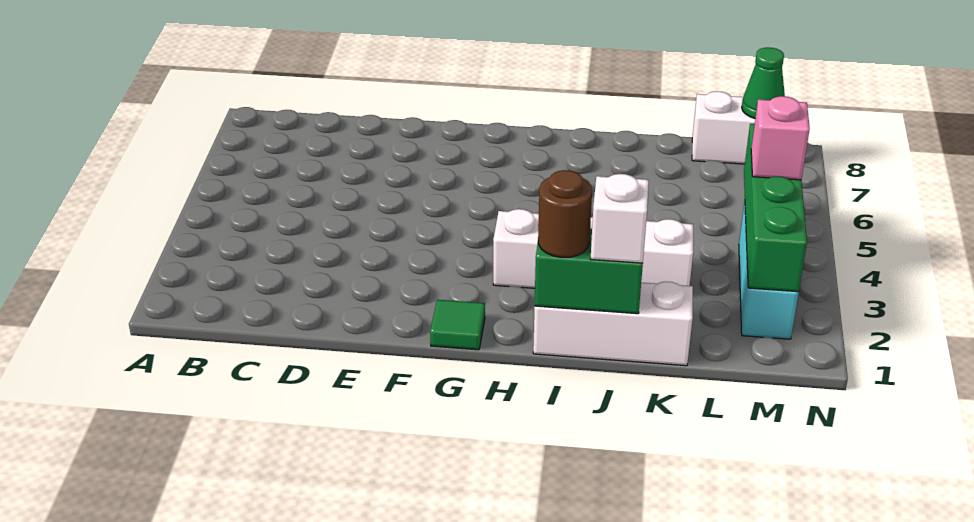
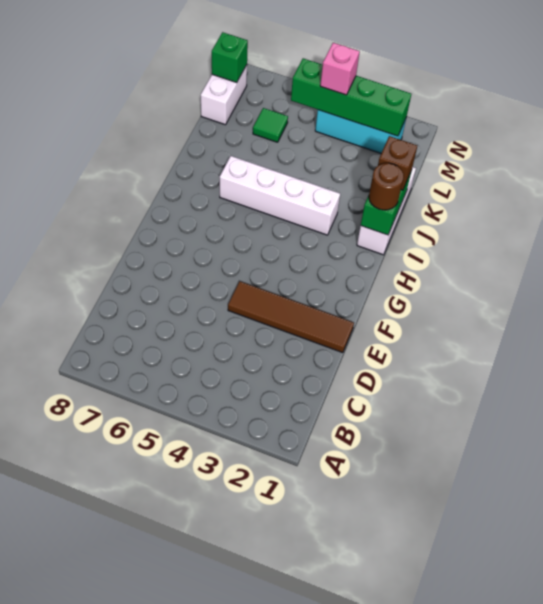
none -> brown tile E1:E4 level 1
green tile G1 level 1 -> green tile L6 level 1
white brick H3:K3 level 1 -> white brick I3:I6 level 1
white brick J1 level 3 -> brown brick J1 level 3
green cone M8 level 2 -> green brick M8 level 2

